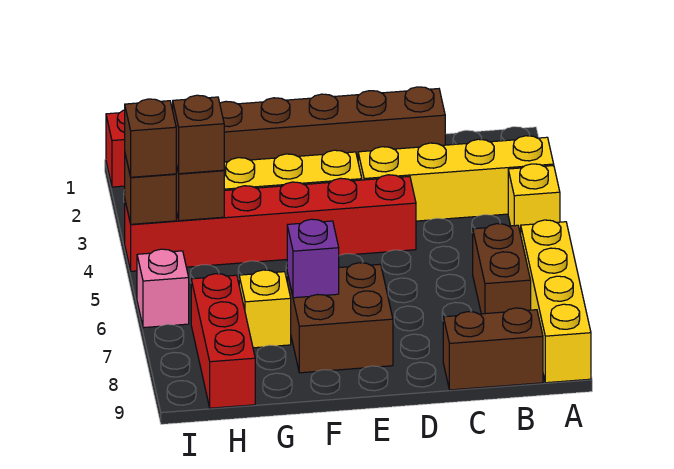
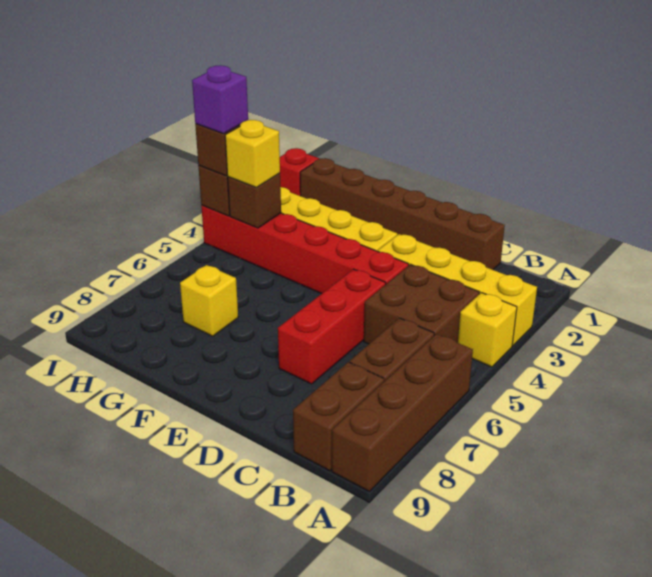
yellow brick A6:A9 level 1 -> brown brick A6:A9 level 1
brown brick B9:C9 level 1 -> brown brick B8:B9 level 1
brown brick E7:F8 level 1 -> brown brick B4:C5 level 1
purple brick F7 level 2 -> purple brick I4 level 4
brown brick H4 level 3 -> yellow brick H4 level 3
red brick H7:H9 level 1 -> red brick D5:D7 level 1
pink brick I6 level 1 -> none

